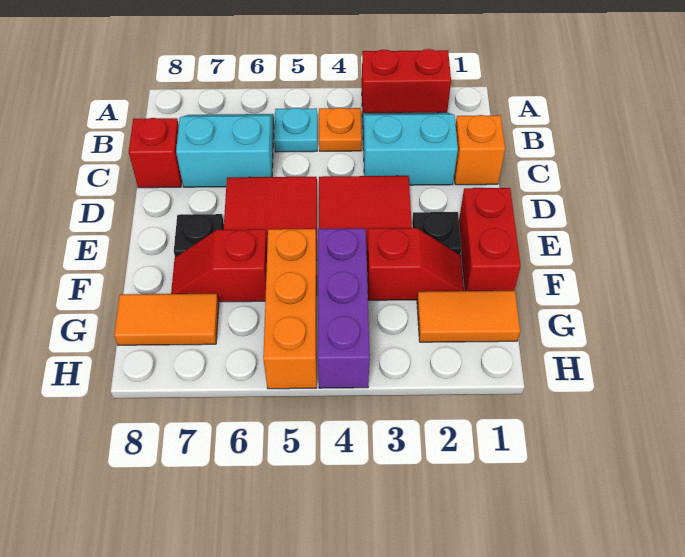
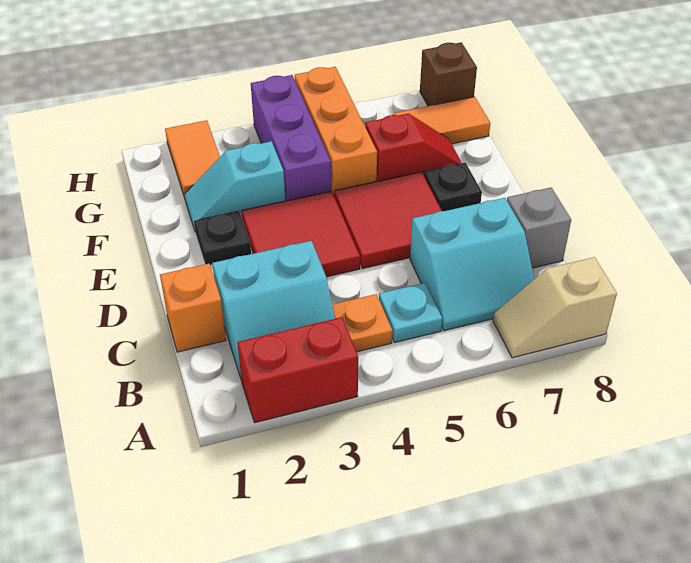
none -> tan slope A7:A8 level 1 top 8
red brick C8 level 1 -> grey brick C8 level 1
red brick E1:F1 level 1 -> none
red slope F2:F3 level 1 top 3 -> cyan slope F2:F3 level 1 top 3
orange tile G1:G2 level 1 -> orange tile G2:H2 level 1
none -> brown brick H8 level 1

